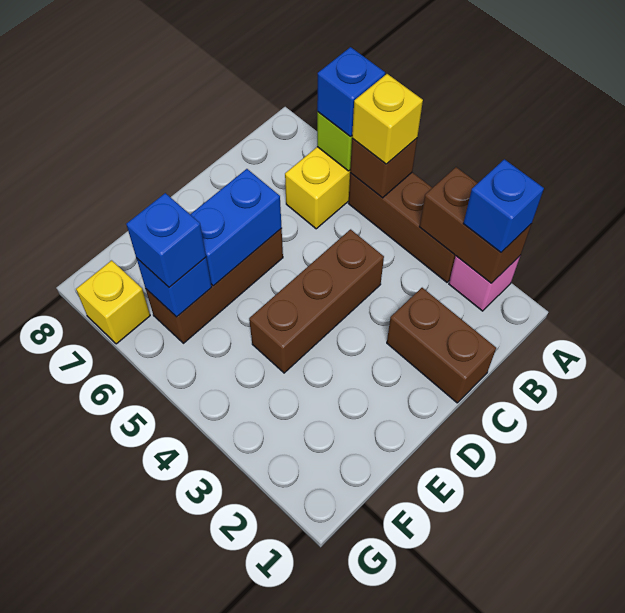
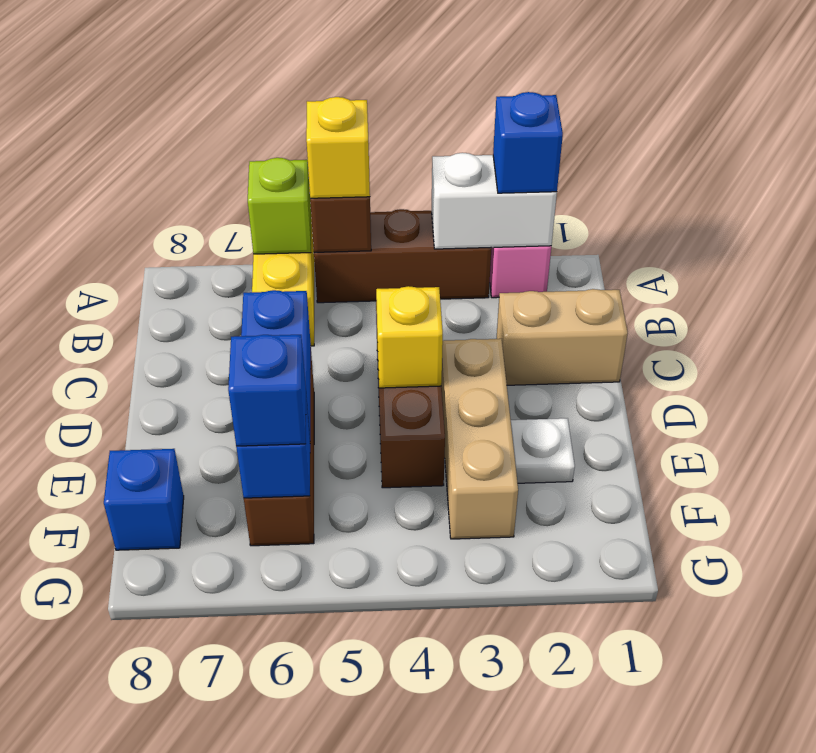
brown brick A2:A3 level 2 -> white brick A2:A3 level 2
blue brick A6 level 3 -> blue brick F8 level 1
brown brick C1:C2 level 1 -> tan brick C1:C2 level 1
none -> tan brick D3:F3 level 1
none -> white plate E2 level 1
yellow brick G7 level 1 -> yellow brick D4 level 2

